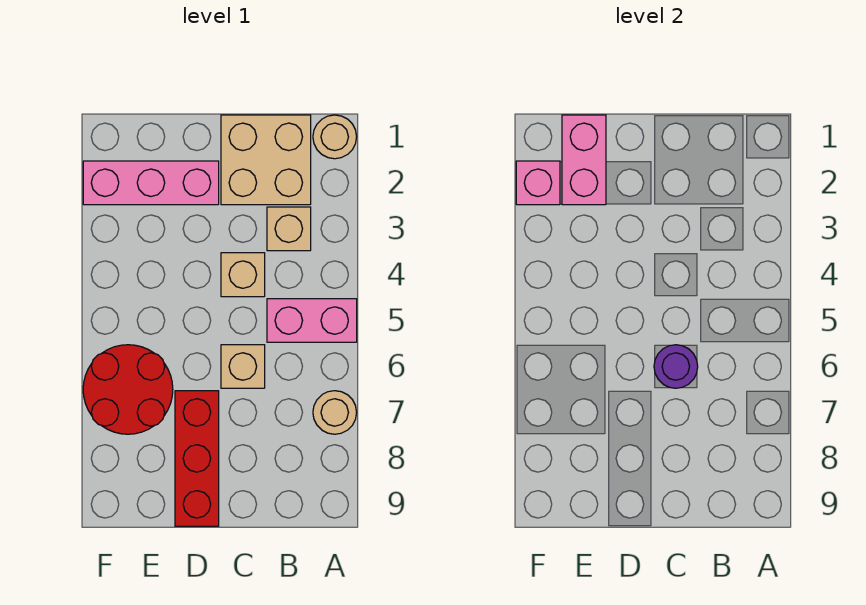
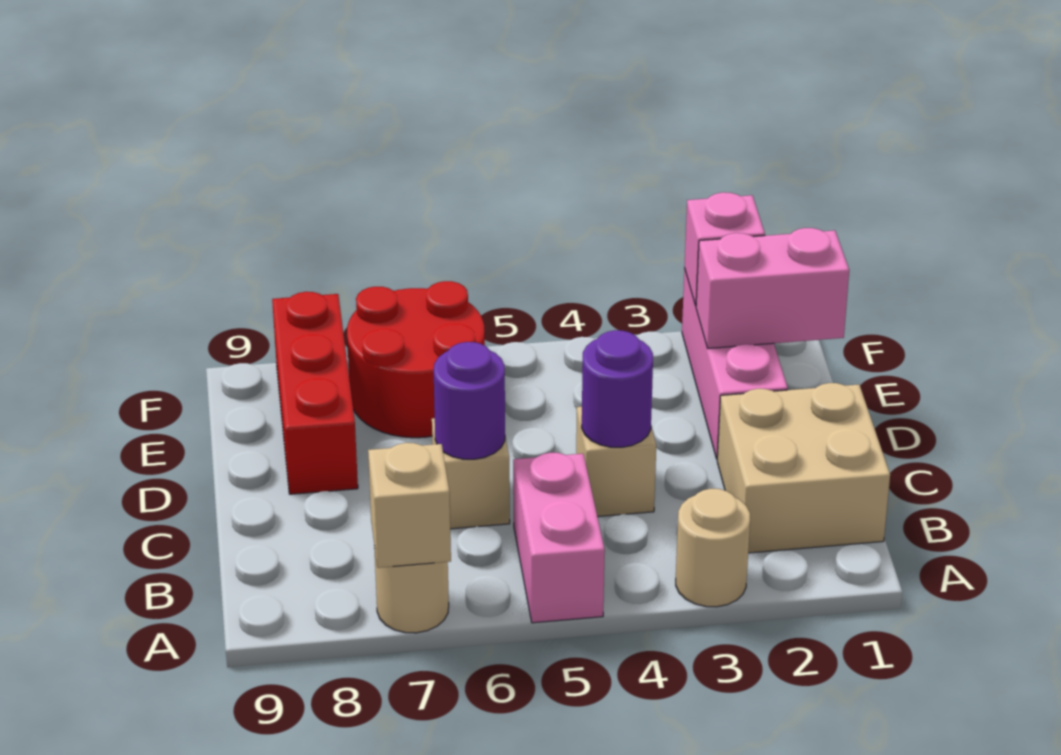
tan round brick A1 level 1 -> tan round brick A3 level 1
tan brick B3 level 1 -> tan brick A7 level 2
none -> purple round brick C4 level 2
red brick D7:D9 level 1 -> red brick D8:F8 level 1

